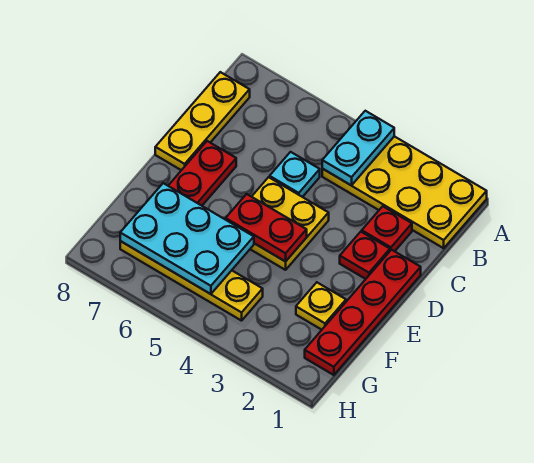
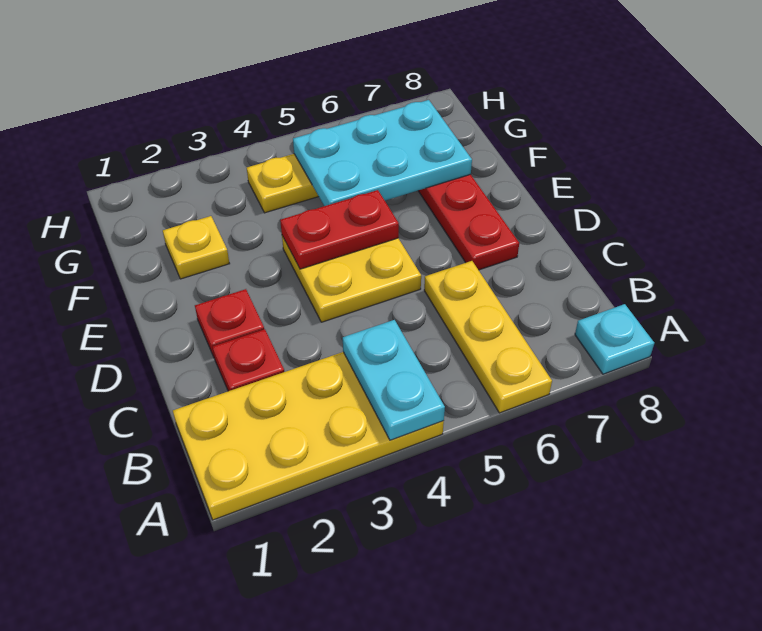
yellow plate B8:D8 level 1 -> yellow plate A6:C6 level 1
cyan plate C5 level 1 -> cyan plate A8 level 1
red plate D1:G1 level 1 -> none

